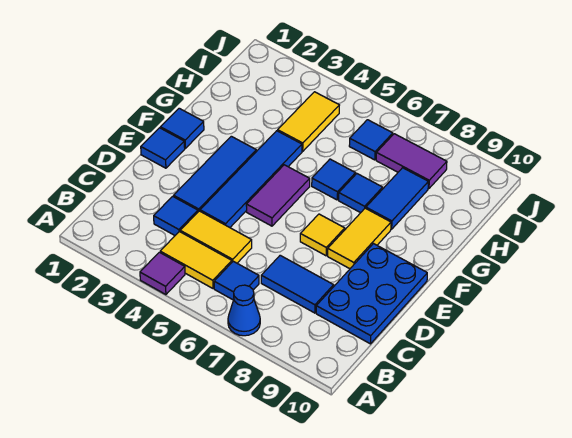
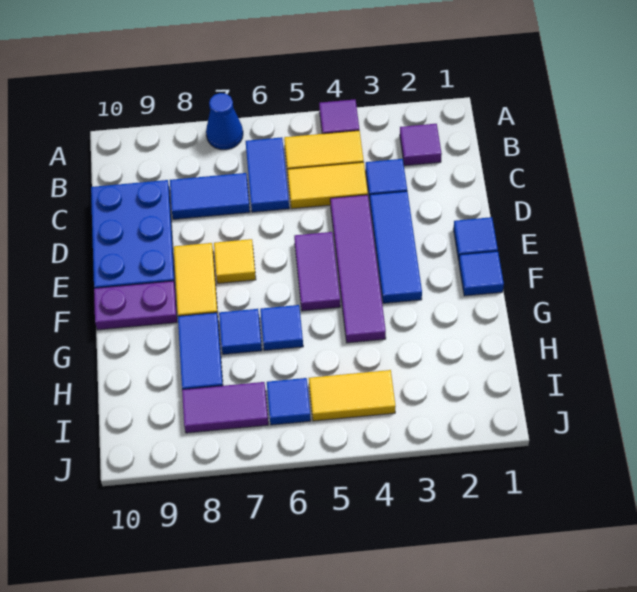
none -> purple tile B2 level 1
blue tile B6 level 1 -> blue tile B6:C6 level 1
blue tile D4:G4 level 1 -> purple tile D4:G4 level 1
none -> purple plate F9:F10 level 1
yellow tile H4:I4 level 1 -> yellow tile I4:I5 level 1

